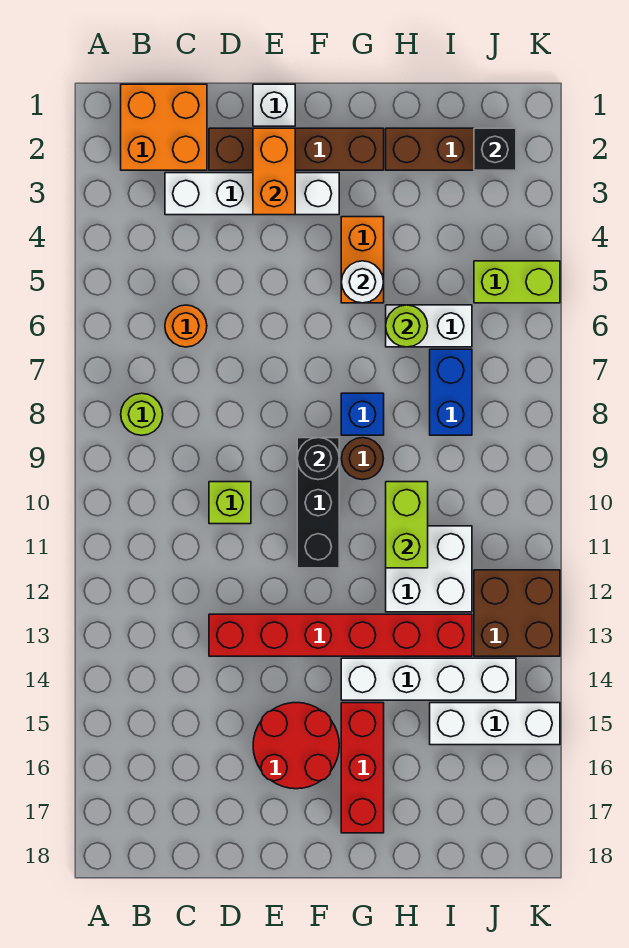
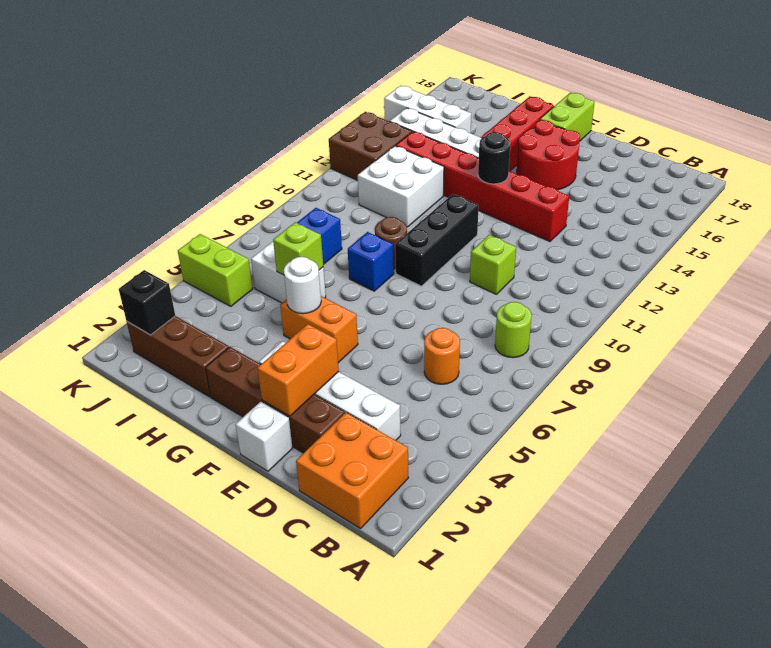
black round brick F9 level 2 -> black round brick F13 level 2
orange brick G4:G5 level 1 -> orange brick F5:G5 level 1
lime round brick H6 level 2 -> lime brick H6 level 2
lime brick H10:H11 level 2 -> lime brick F17:F18 level 1

